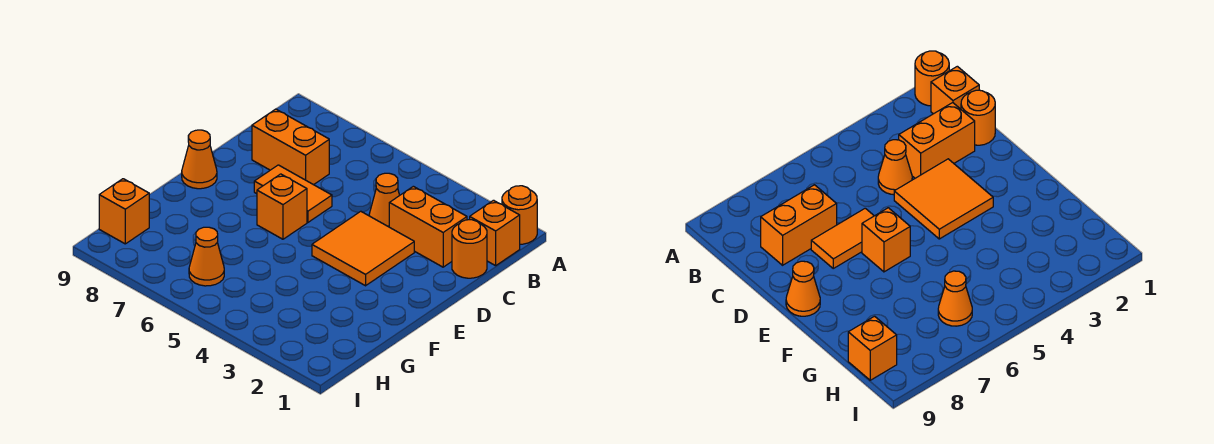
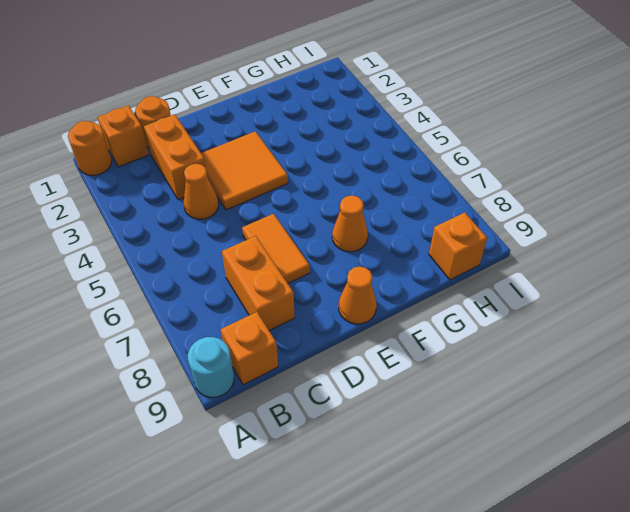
none -> cyan round brick A9 level 1
orange brick E6 level 1 -> orange brick B9 level 1
orange cone H6 level 1 -> orange cone F7 level 1

